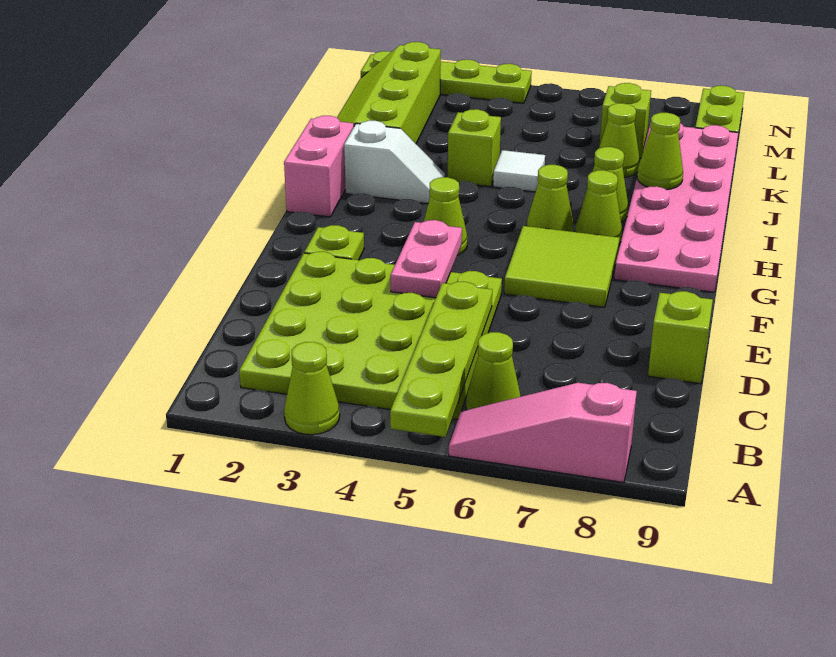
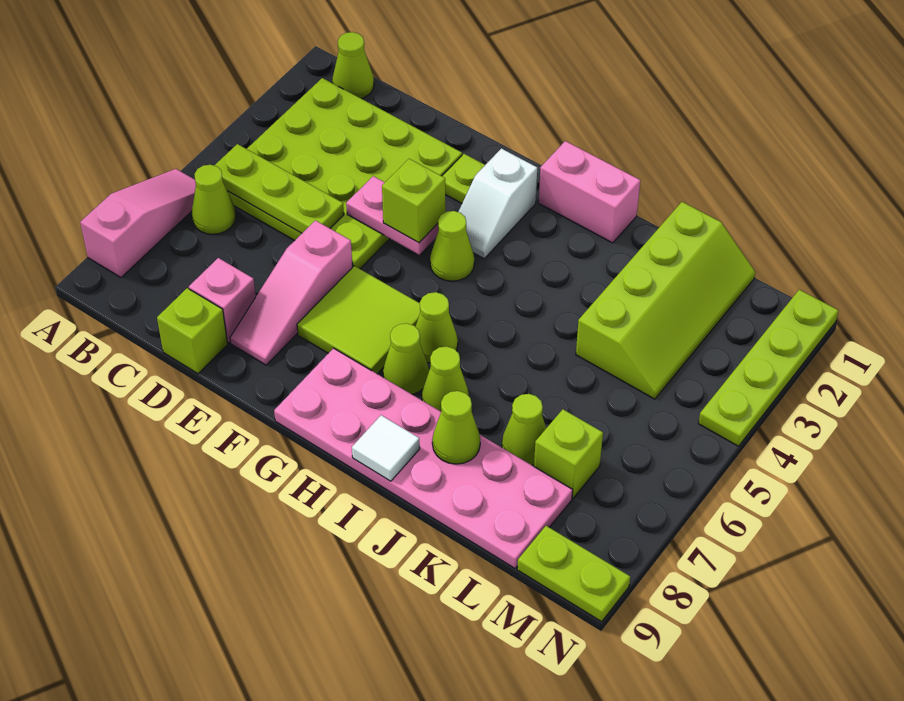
lime cone A3 level 1 -> lime cone B1 level 1
lime plate A5:D5 level 2 -> lime plate B5:D5 level 2
none -> pink brick D8 level 1
none -> pink slope E6:E8 level 1 top 6
white slope I2:I3 level 1 top 2 -> white slope G2:G3 level 1 top 2
lime slope J1:M2 level 1 top 2 -> lime slope K1:L4 level 1 top K
lime brick J4 level 1 -> lime brick F4 level 3
white tile J5 level 1 -> white tile I9 level 2

